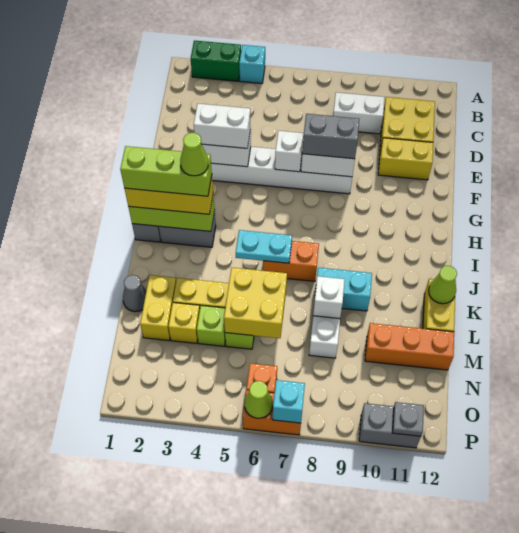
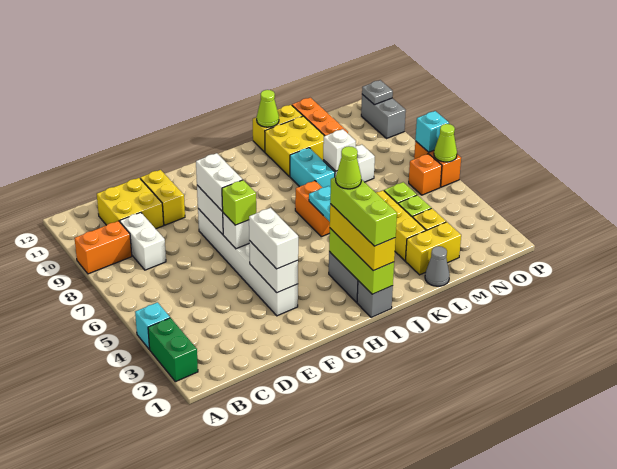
none -> orange brick A9:B9 level 1
none -> lime brick F6 level 3
grey brick F7:F8 level 3 -> white brick F7:F8 level 3
yellow brick L5:M6 level 2 -> yellow brick K10:L11 level 1

